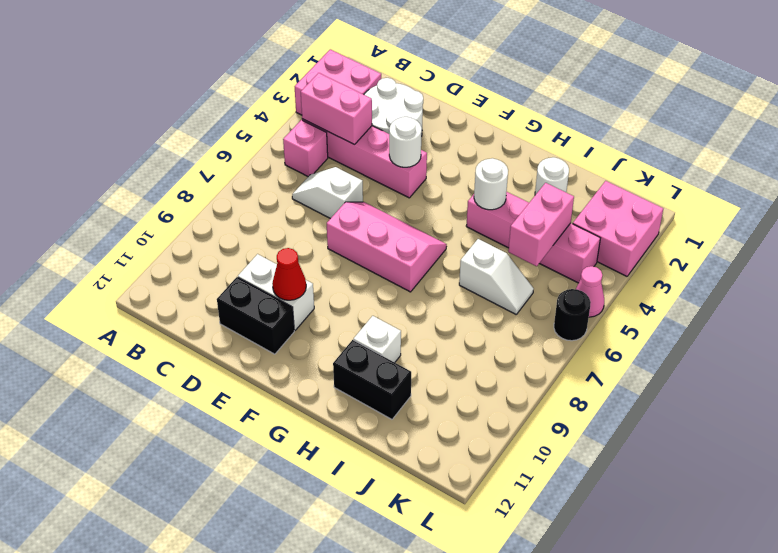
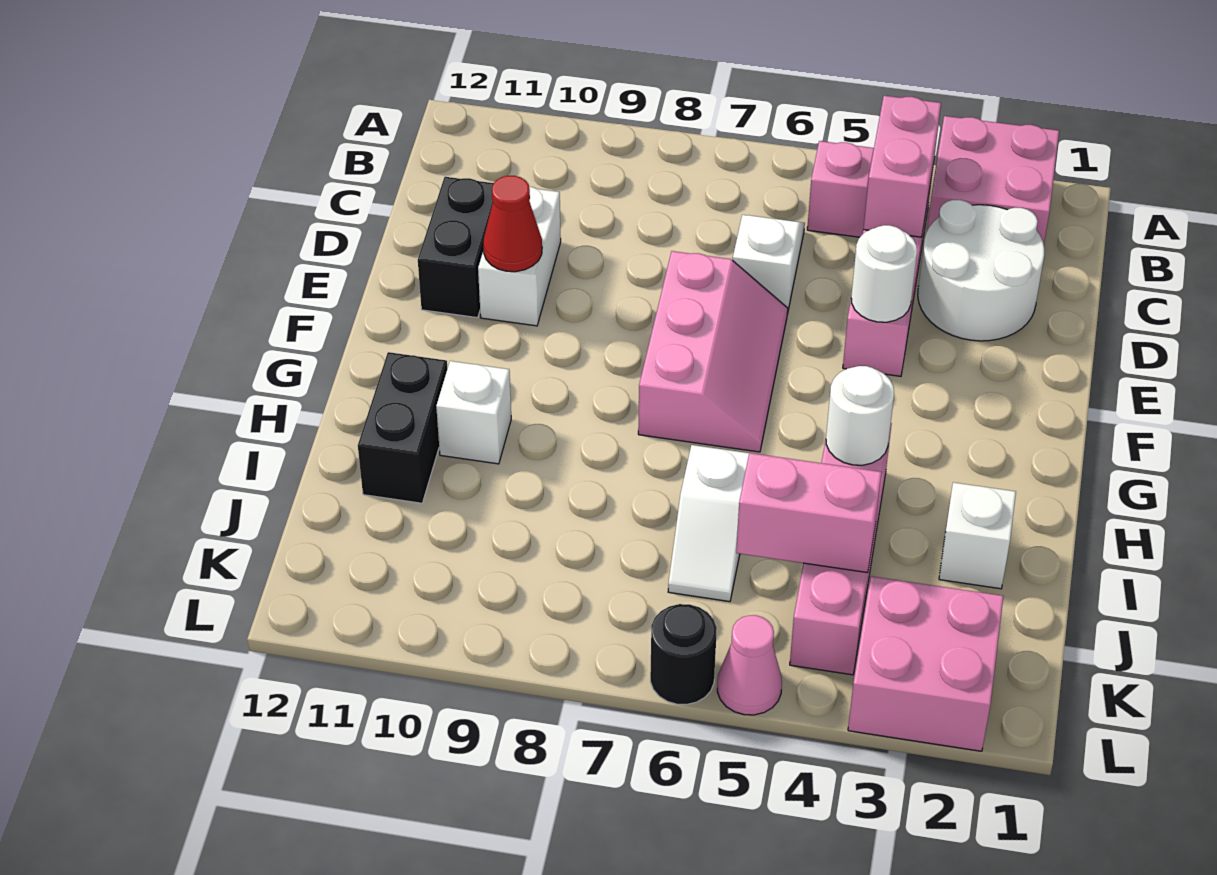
white round brick I2 level 1 -> white brick I2 level 1

